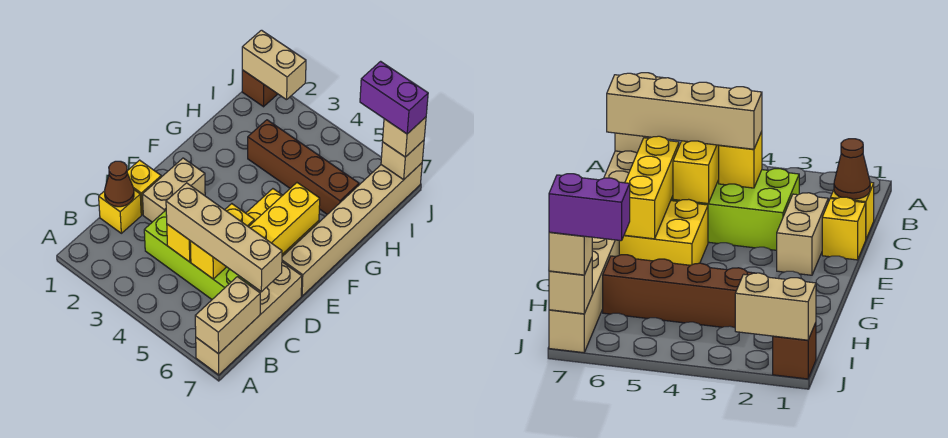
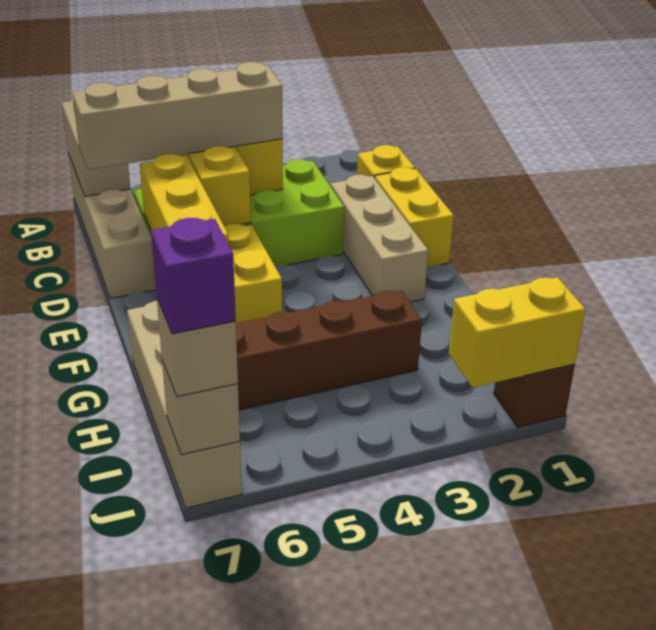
brown cone C1 level 2 -> none
yellow brick D1 level 1 -> yellow brick D1:E1 level 1
tan brick D2:E2 level 1 -> tan brick D2:F2 level 1
tan brick E7:J7 level 1 -> tan brick G7:J7 level 1
tan brick J1:J2 level 2 -> yellow brick J1:J2 level 2
purple brick J6:J7 level 4 -> purple brick J7 level 4

